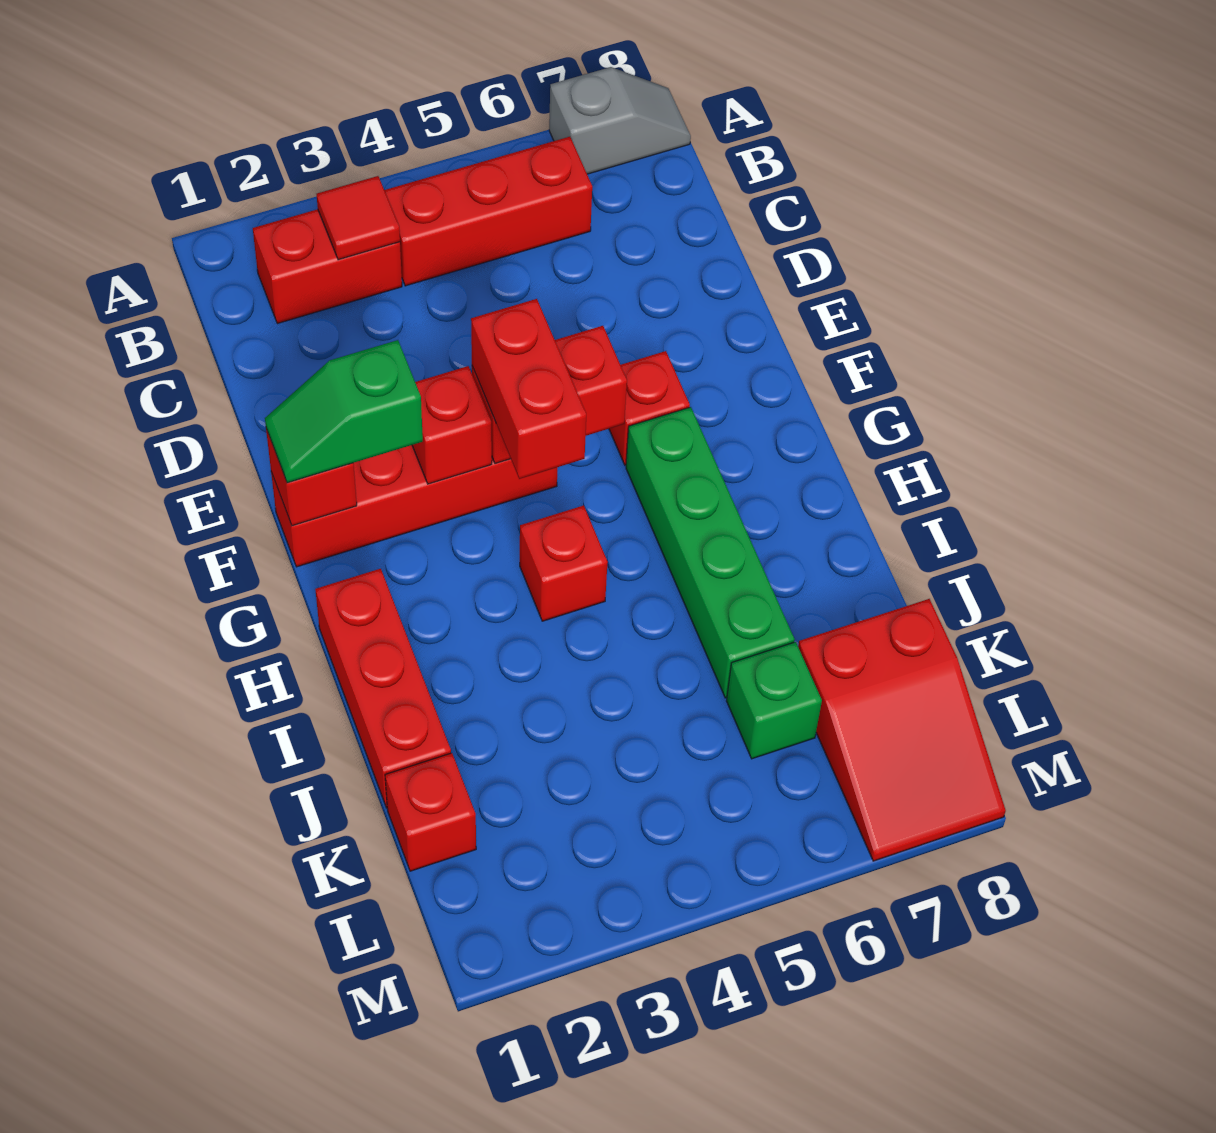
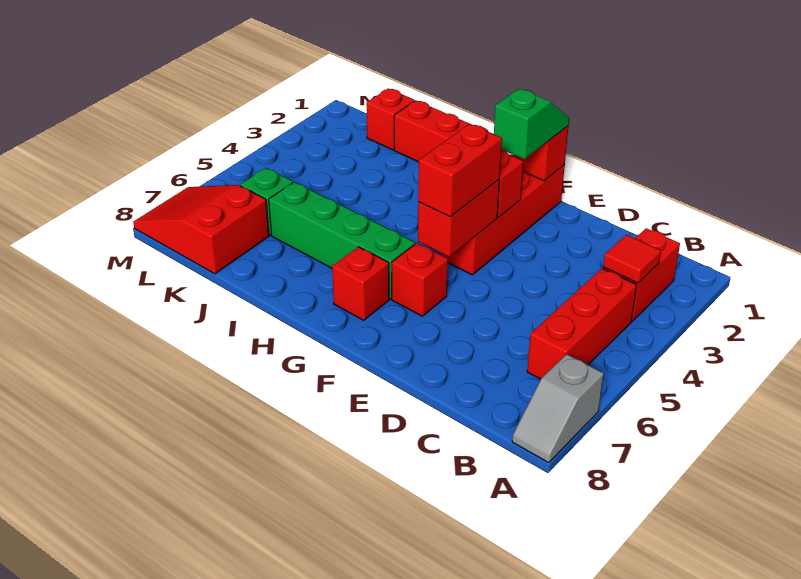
red brick F4:G4 level 3 -> red brick F4:F5 level 3
red brick H4 level 1 -> red brick G7 level 1

